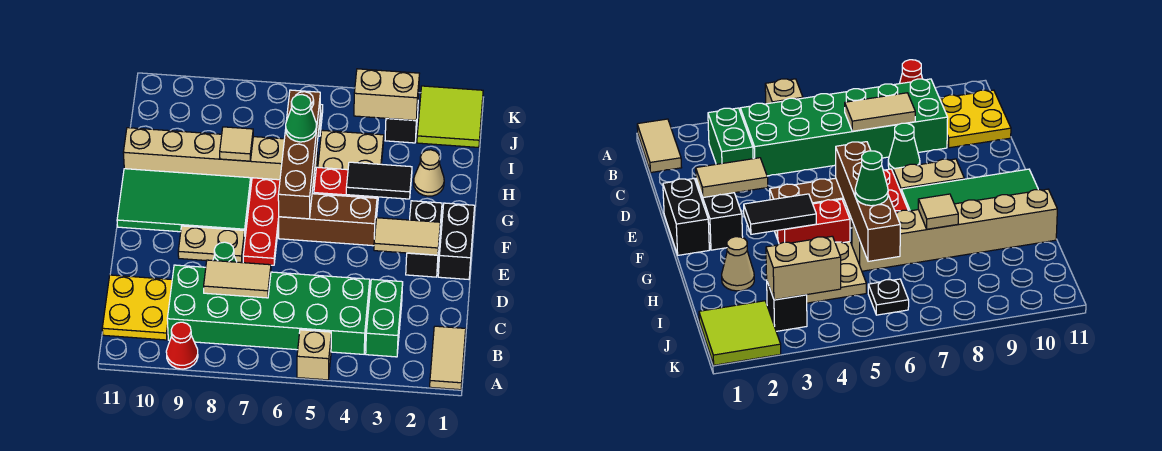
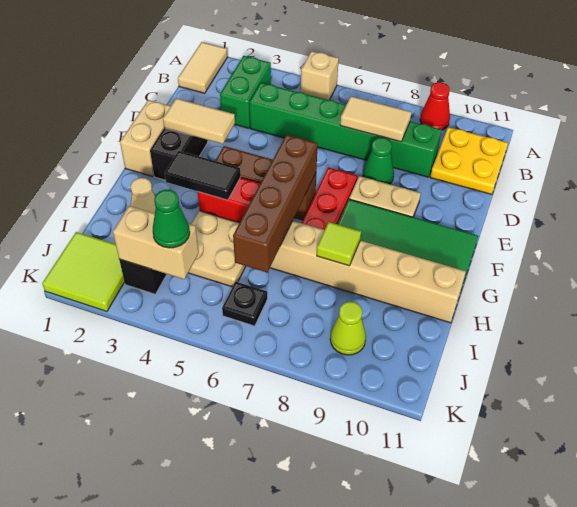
green brick B4:C9 level 1 -> green brick C4:C9 level 1
black brick E1:F1 level 1 -> tan brick E1:F1 level 1
green cone H6 level 3 -> green cone J4 level 3
tan tile H8 level 2 -> lime tile H8 level 2
none -> lime cone J9 level 1

